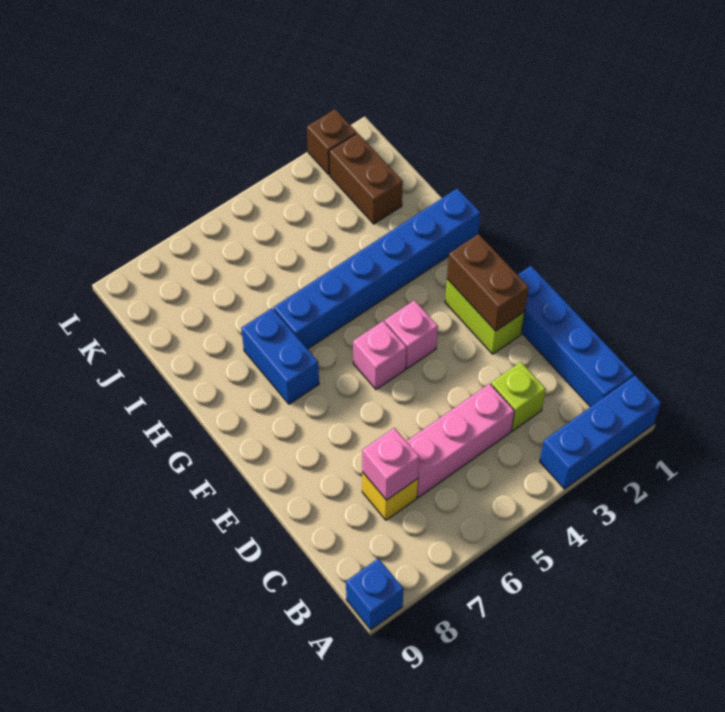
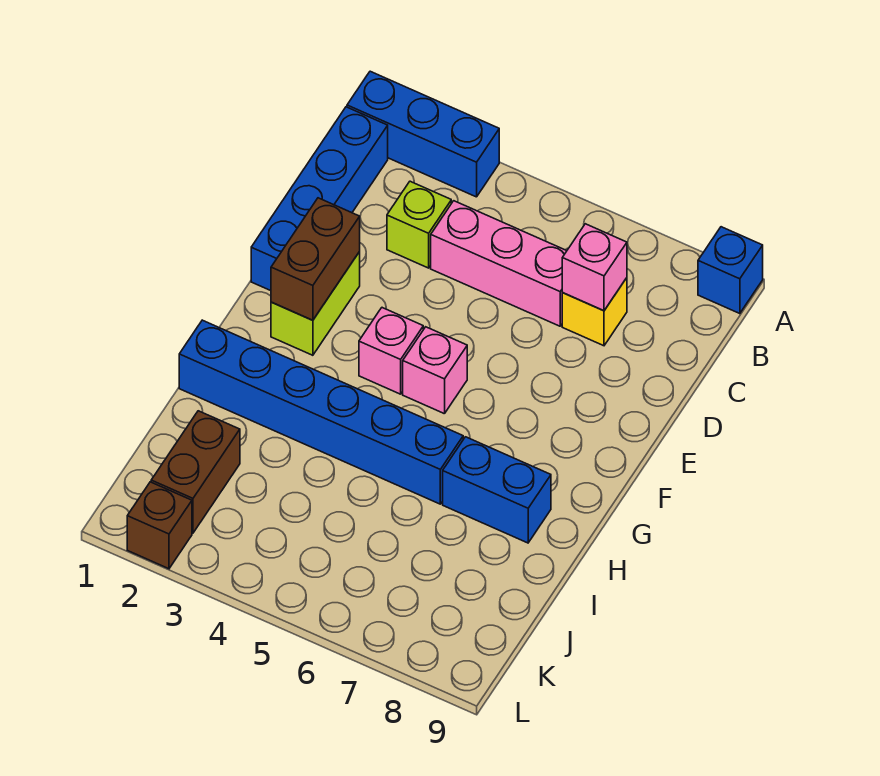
blue brick G7:H7 level 1 -> blue brick H7:H8 level 1

